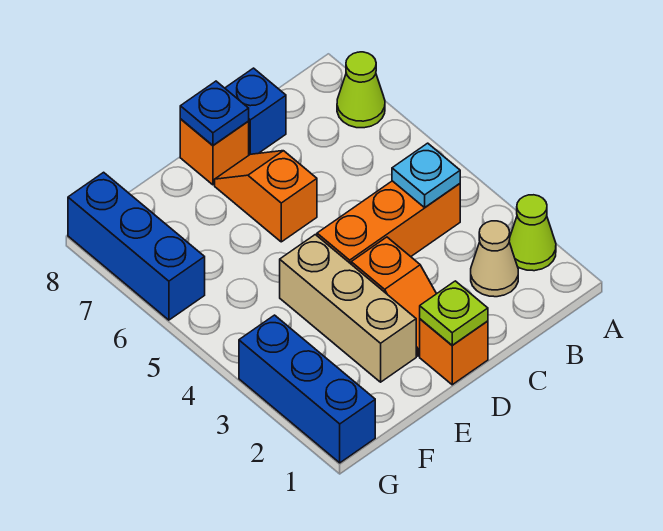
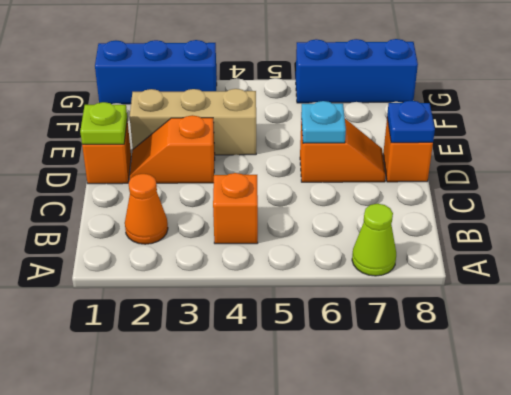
lime cone A2 level 1 -> none
tan cone B2 level 1 -> orange cone B2 level 1
orange brick B4:D4 level 1 -> orange brick B4 level 1
cyan plate B4 level 2 -> cyan plate D6 level 2
blue brick C8 level 1 -> none

